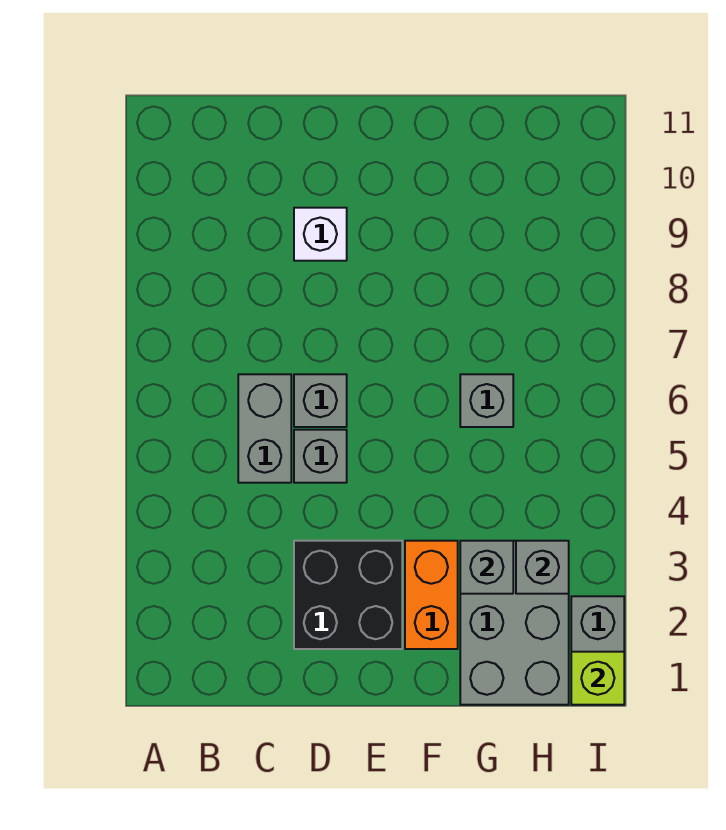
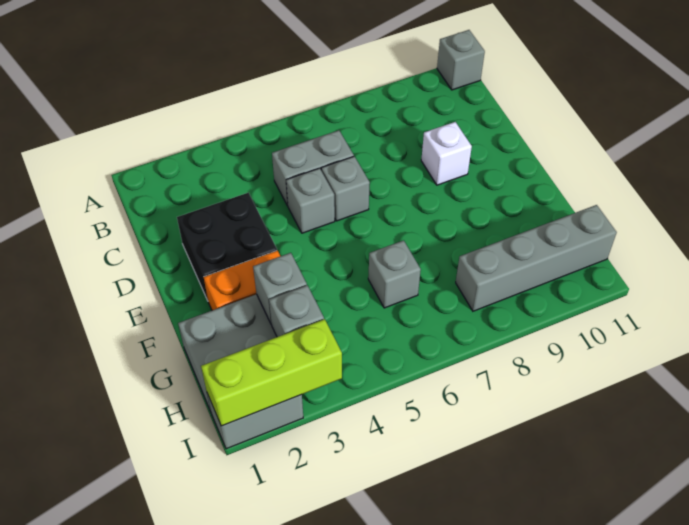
none -> grey brick A11 level 1
none -> grey brick H8:H11 level 1
lime brick I1 level 2 -> lime brick I1:I3 level 2

